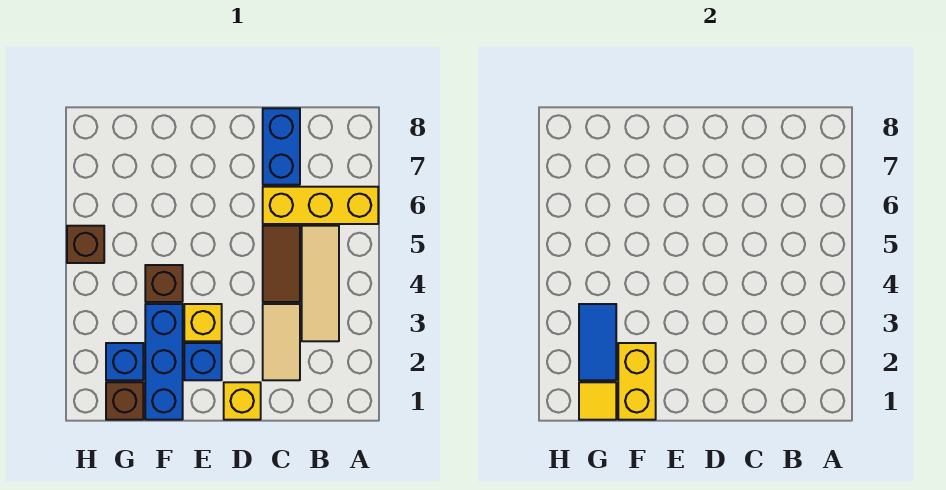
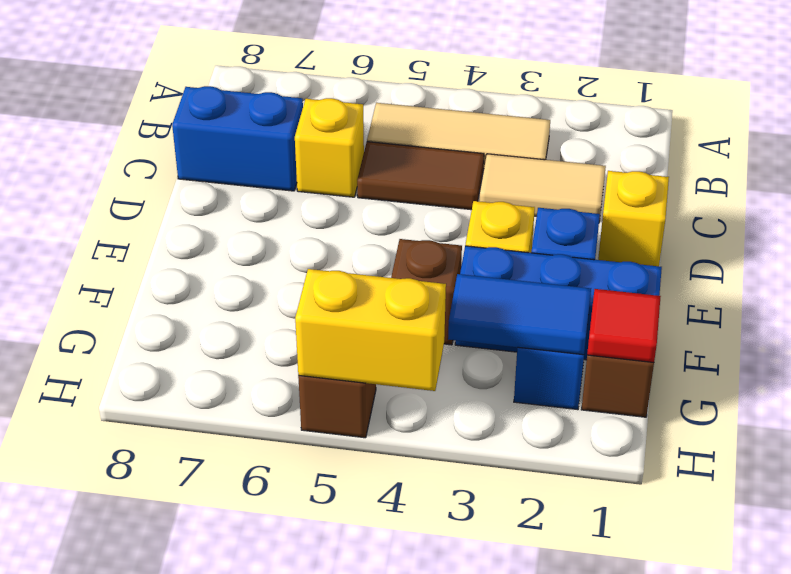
yellow brick A6:C6 level 1 -> yellow brick C6 level 1
yellow brick F1:F2 level 2 -> yellow brick H4:H5 level 2
yellow tile G1 level 2 -> red tile G1 level 2

